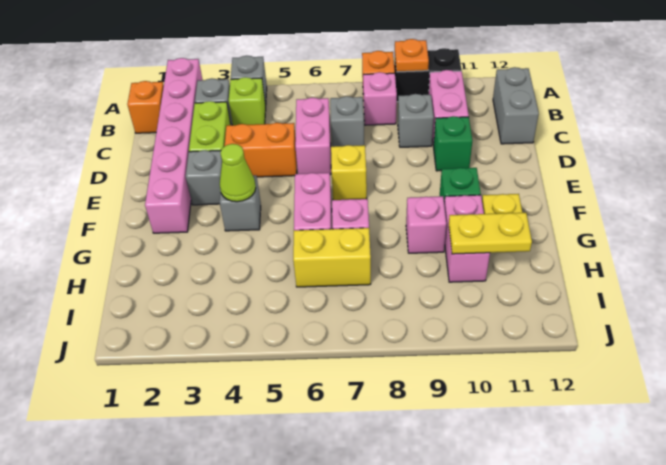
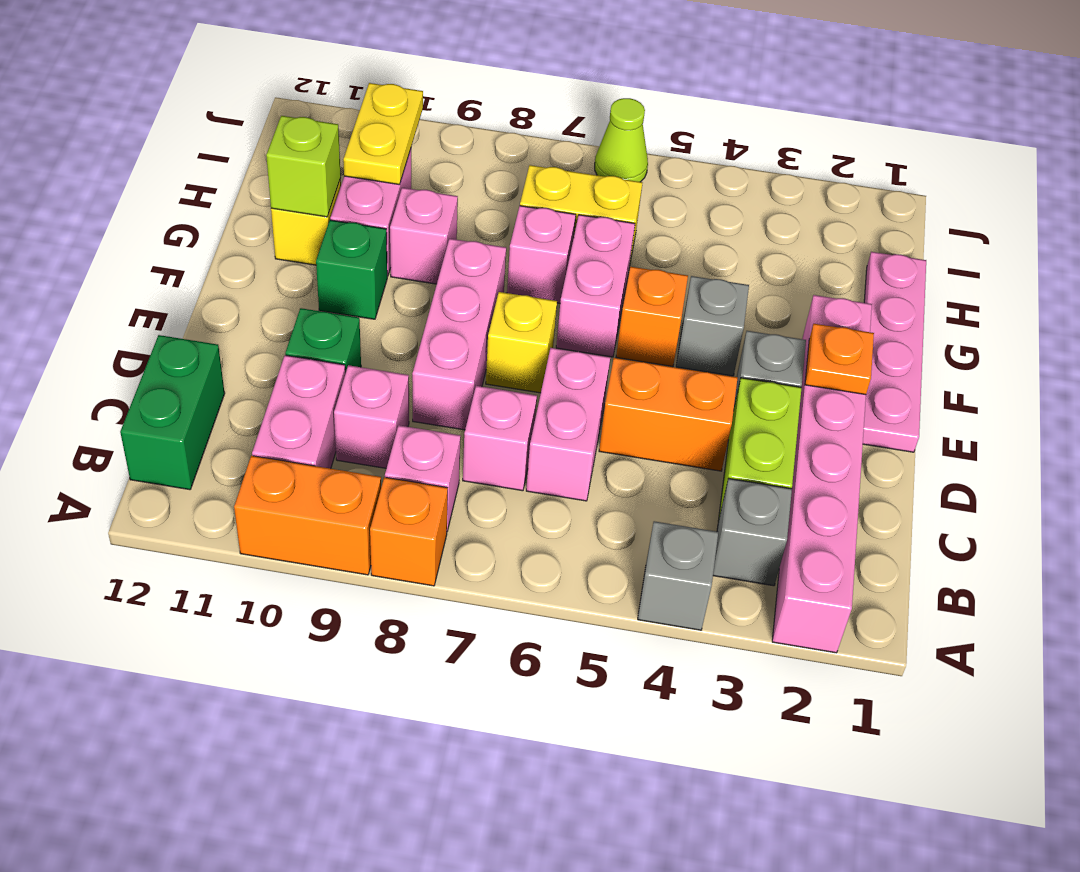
black brick A9:A10 level 1 -> orange brick A9:A10 level 1
orange plate A9 level 2 -> orange plate E2 level 2
orange brick B1 level 1 -> orange brick F5 level 1
lime brick B4 level 1 -> lime brick G11 level 2
grey brick B12:C12 level 1 -> green brick B12:C12 level 1
grey brick C7 level 1 -> pink brick C7 level 1
grey brick C9 level 1 -> pink brick C9 level 1
none -> pink brick D8:F8 level 1
none -> pink plate E1:H1 level 1
lime cone F4 level 2 -> lime cone J6 level 1
yellow plate H10:H11 level 2 -> yellow plate H10:I10 level 2

